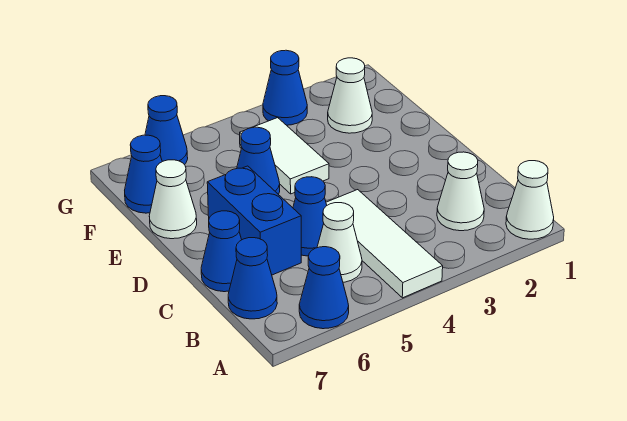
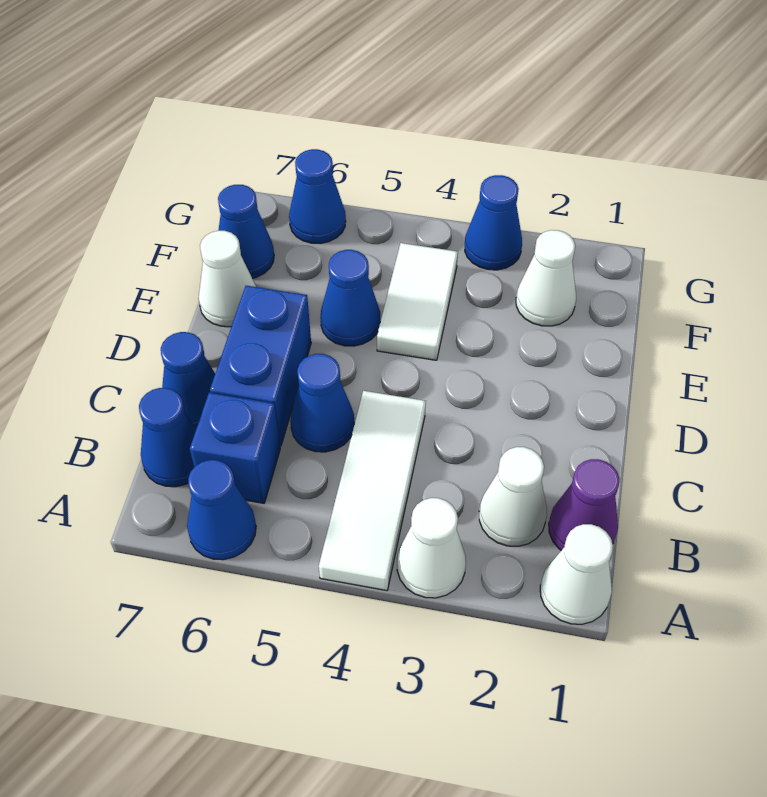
none -> purple cone B1 level 1
white cone B5 level 1 -> white cone A3 level 1
none -> blue brick B6 level 1

